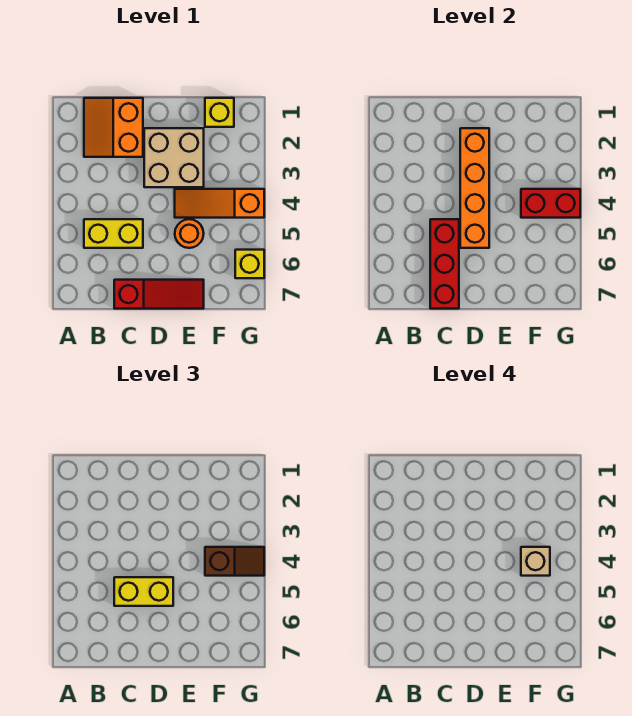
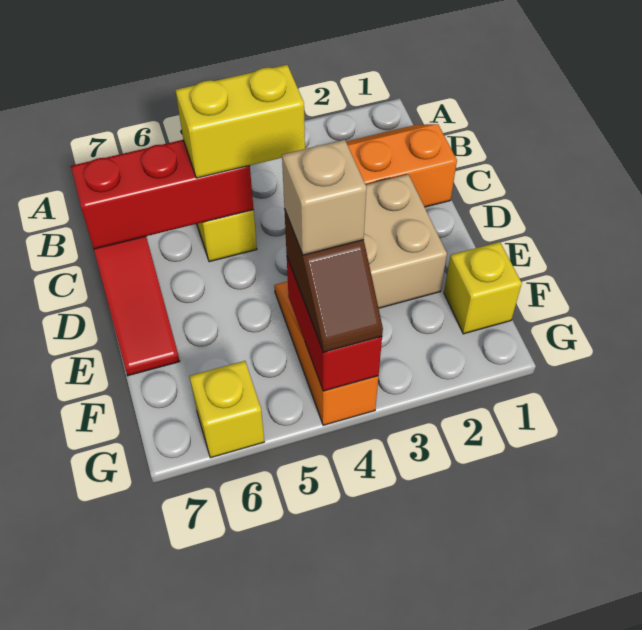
yellow brick C5:D5 level 3 -> yellow brick C4:C5 level 3
orange brick D2:D5 level 2 -> none
orange round brick E5 level 1 -> none

